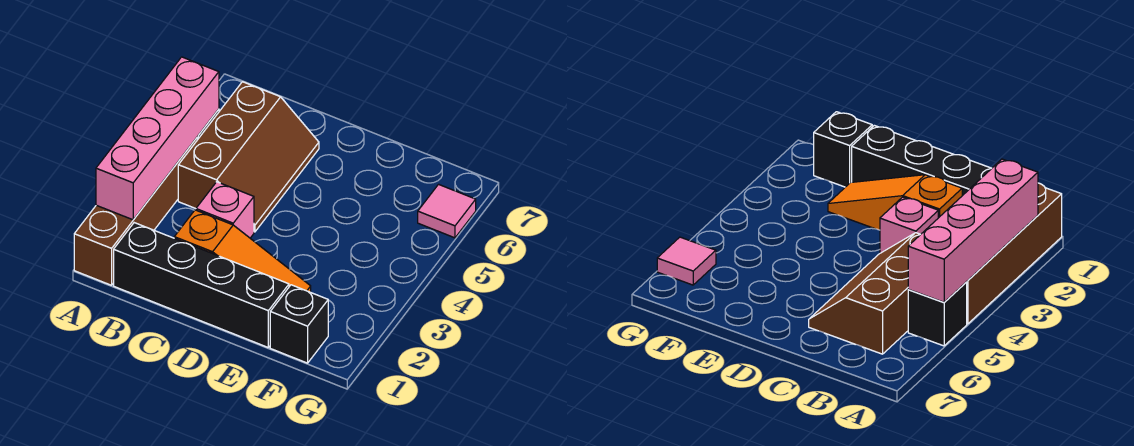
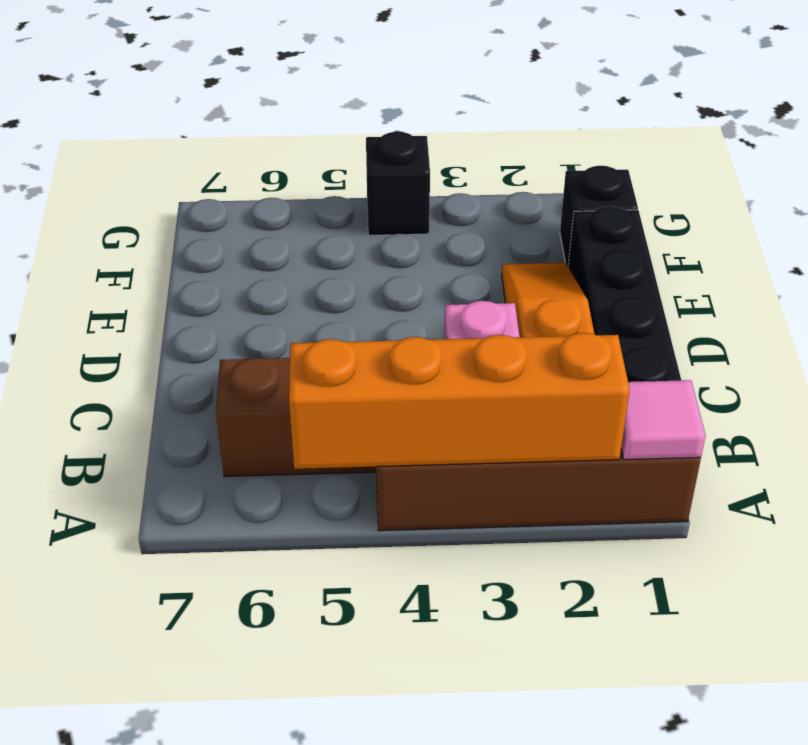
pink brick A2:A5 level 2 -> orange brick A2:A5 level 2
black brick A5 level 1 -> black brick G4 level 1
pink tile G6 level 1 -> pink tile A1 level 2

